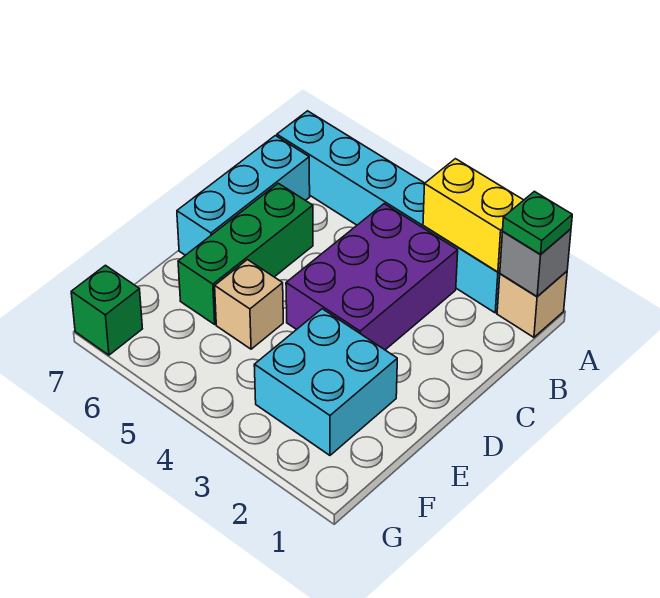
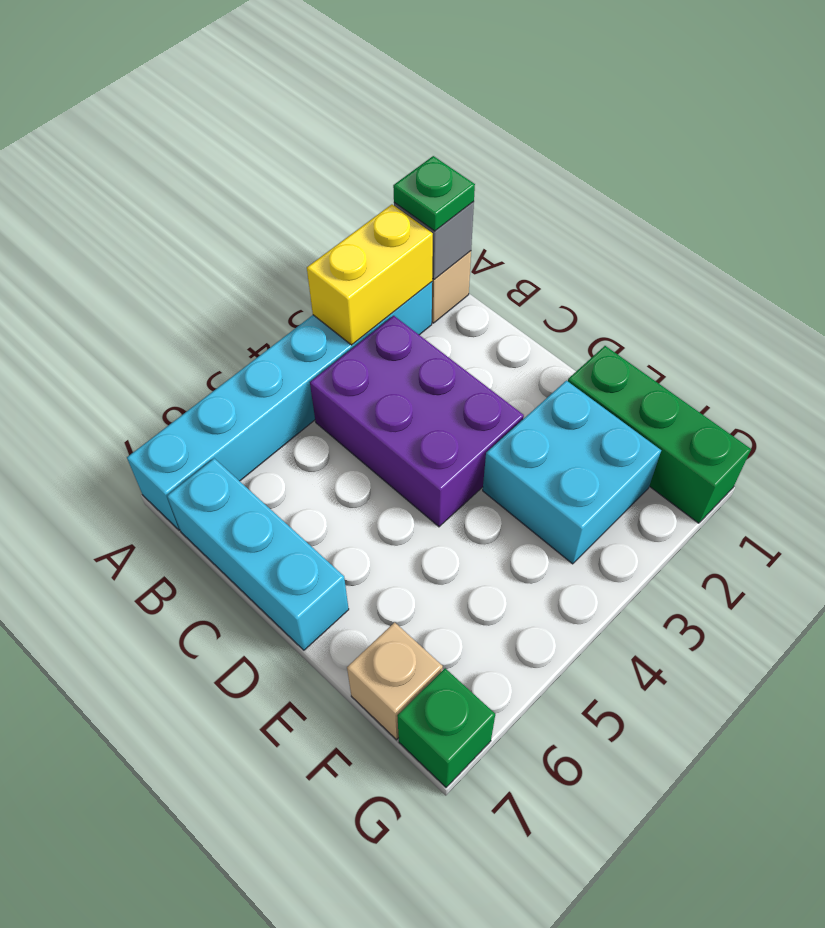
green brick C6:E6 level 1 -> green brick E1:G1 level 1
tan brick E5 level 1 -> tan brick F7 level 1

